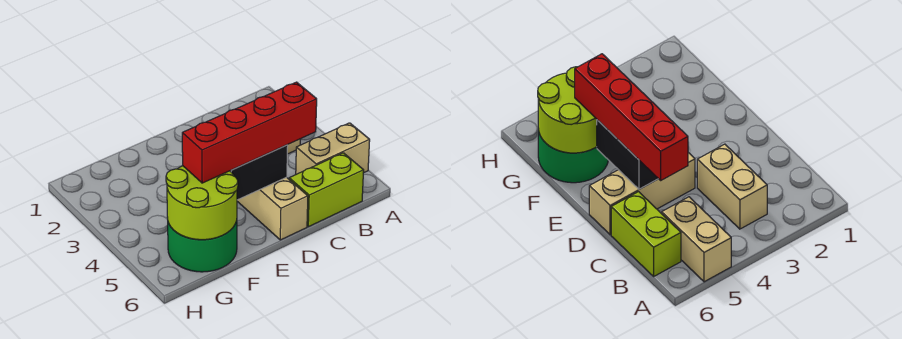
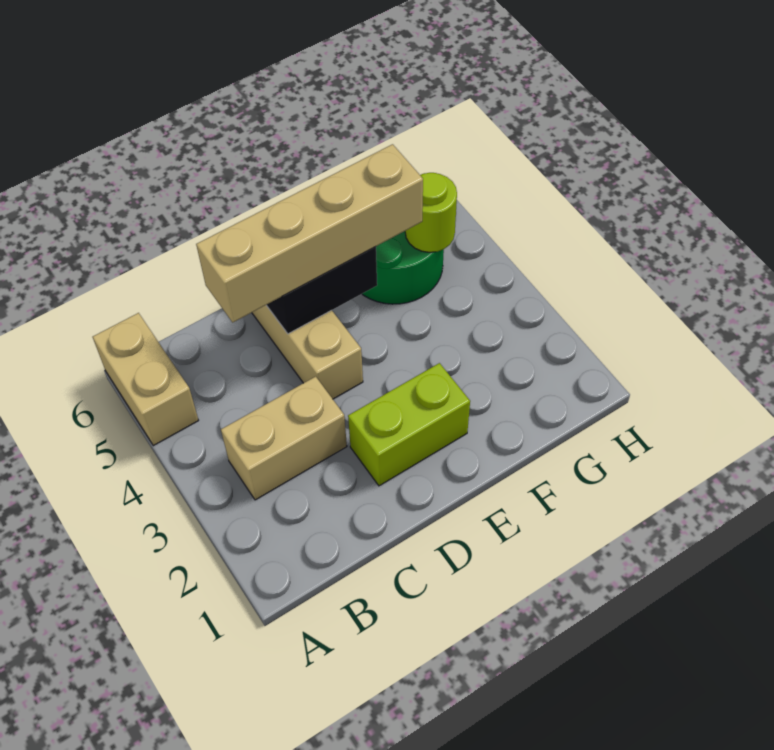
tan brick A5:B5 level 1 -> tan brick A5:A6 level 1
lime brick B6:C6 level 1 -> lime brick D2:E2 level 1
red brick C5:F5 level 3 -> tan brick C5:F5 level 3
lime round brick F5:G6 level 2 -> lime round brick G5 level 2

